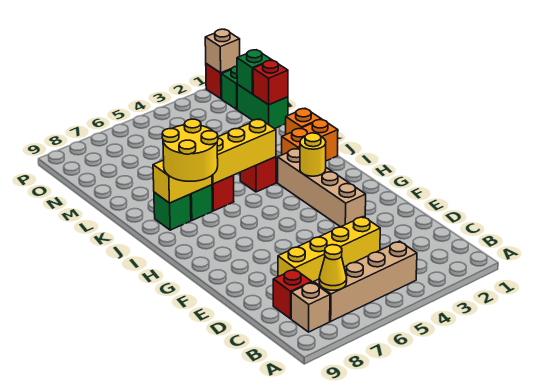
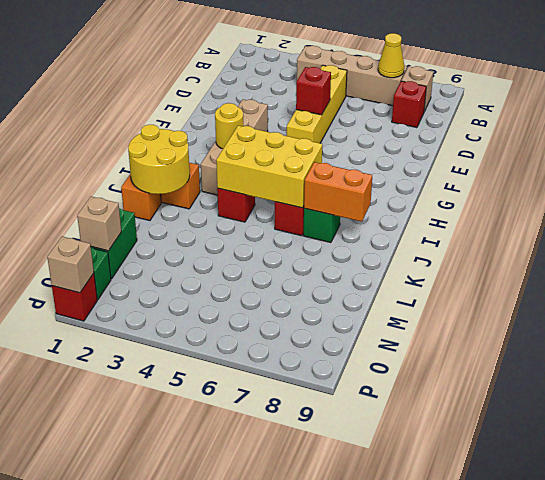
yellow brick D4:D7 level 1 -> yellow brick C5:F5 level 1
yellow round brick I7:J8 level 3 -> yellow round brick J1:K2 level 2
yellow brick J4:J6 level 2 -> yellow brick I4:J6 level 2
yellow brick J7:J8 level 2 -> orange brick J7:J8 level 2
green brick J8 level 1 -> none
red brick M1 level 2 -> red brick E5 level 2
green brick N1 level 2 -> tan brick N1 level 2

